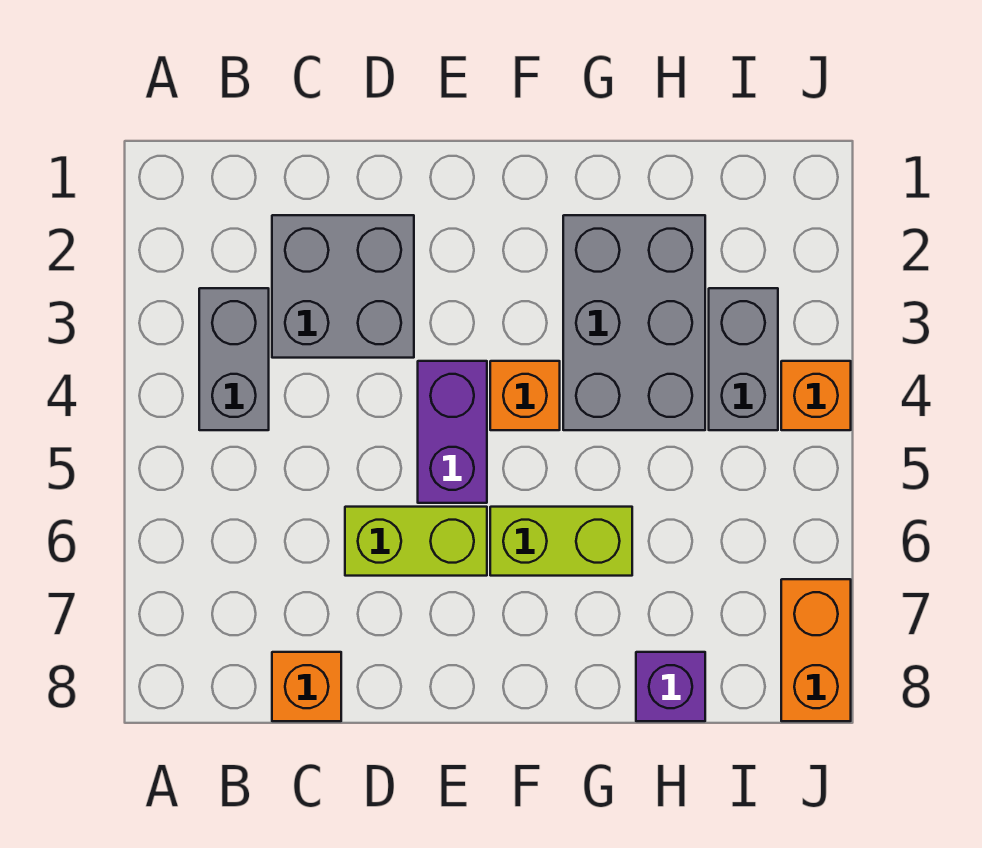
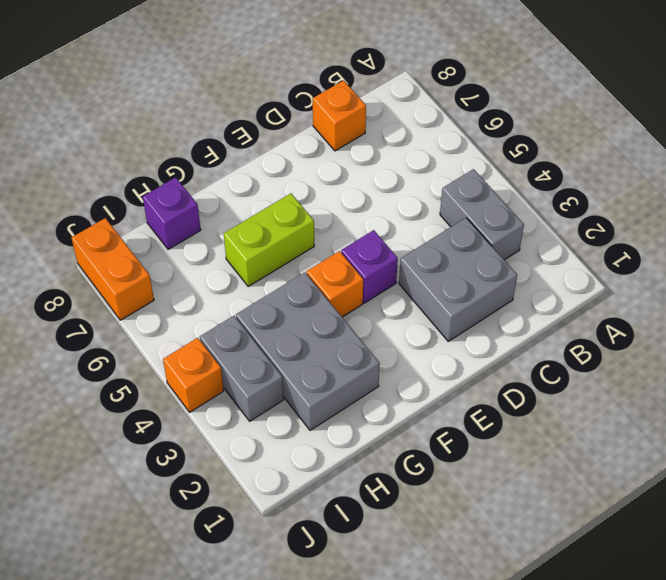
lime brick D6:E6 level 1 -> none
purple brick E4:E5 level 1 -> purple brick E4 level 1

